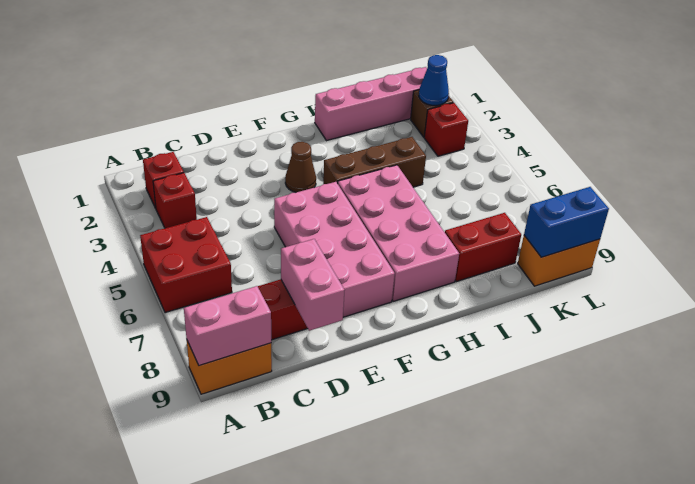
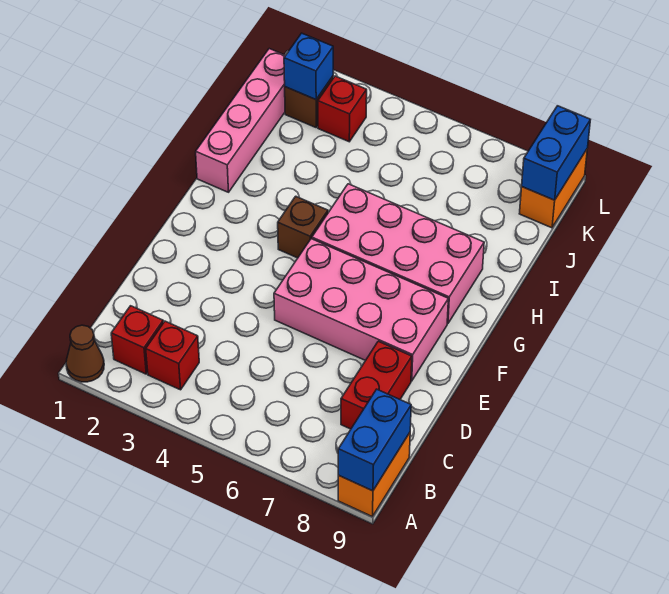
red brick A5:B6 level 1 -> none
pink brick A9:B9 level 2 -> blue brick A9:B9 level 2
pink brick D8:D9 level 2 -> none
brown cone F3 level 1 -> brown cone A1 level 1
brown brick G4:I4 level 1 -> brown brick G4 level 1
red brick I8:J8 level 1 -> none
blue cone K2 level 2 -> blue brick K2 level 2

